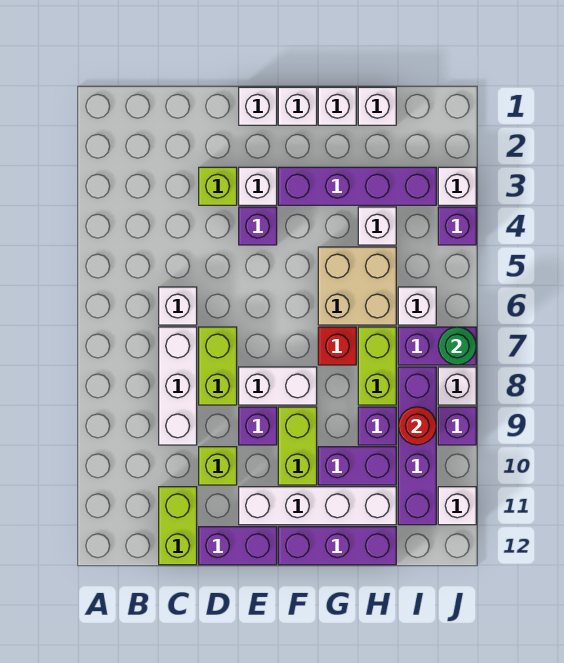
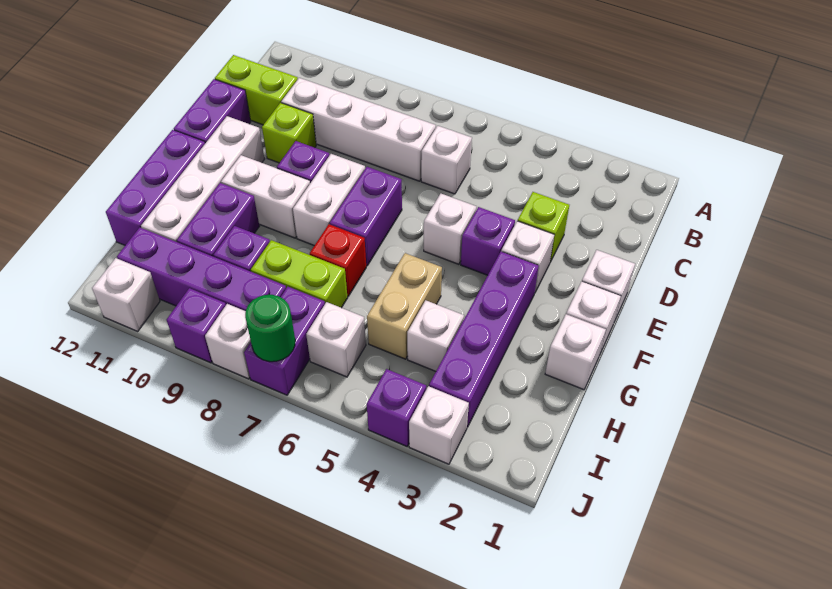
white brick C7:C9 level 1 -> white brick C7:C10 level 1
lime brick D7:D8 level 1 -> none
none -> purple brick E7:F7 level 1
lime brick F9:F10 level 1 -> white brick F9:F10 level 1
tan brick G5:H6 level 1 -> tan brick G5:H5 level 1
white brick H1 level 1 -> white brick E5 level 1
red round brick I9 level 2 -> none

